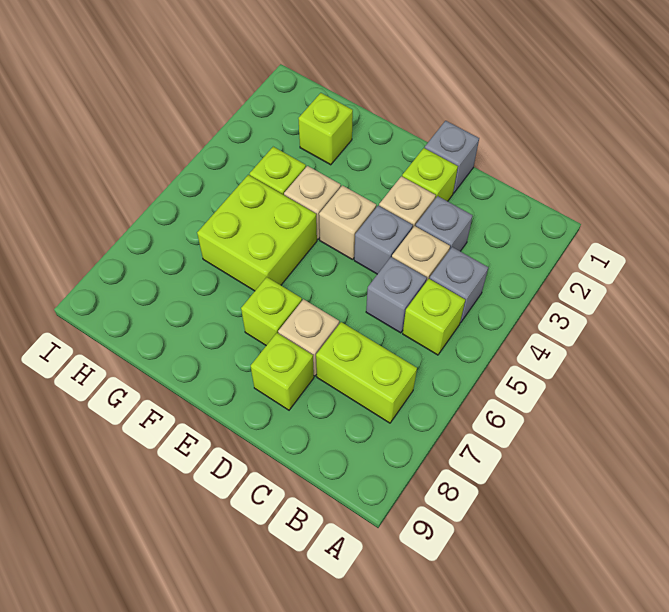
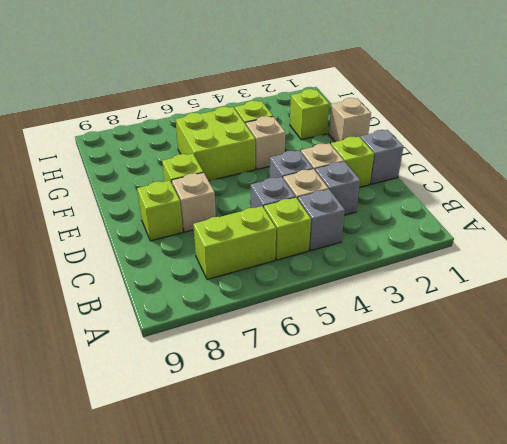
lime brick B7:C7 level 1 -> lime brick B6:B7 level 1
tan brick E4 level 1 -> tan brick F1 level 1

